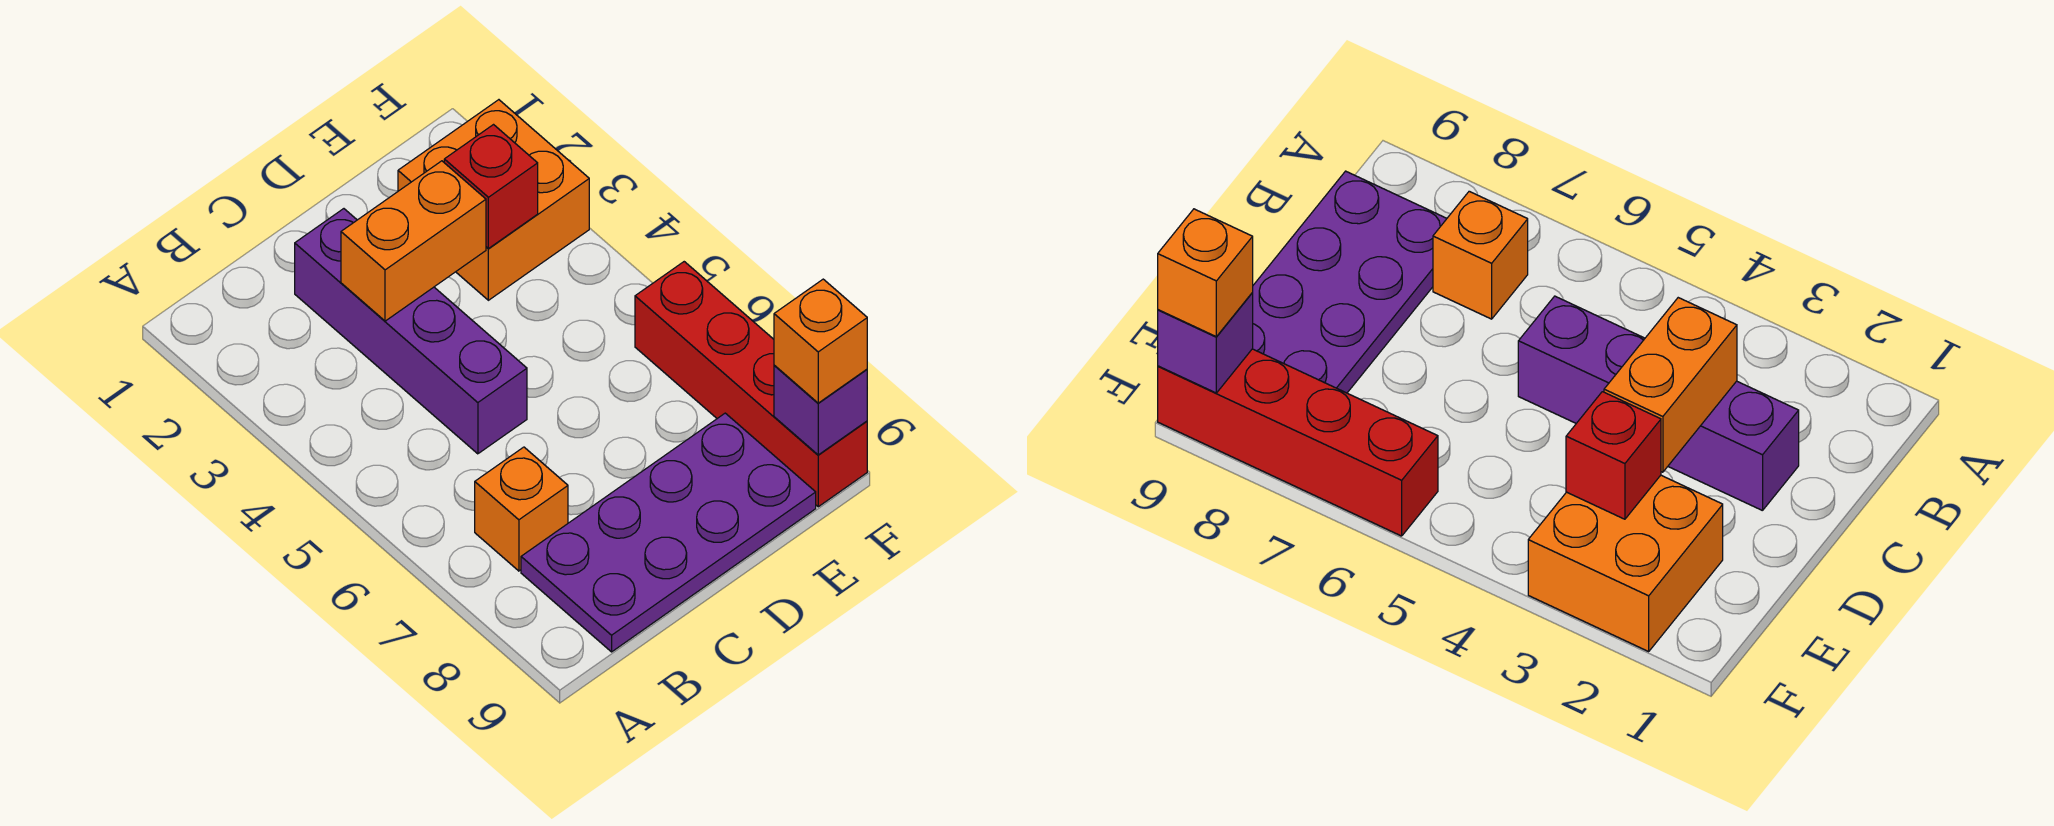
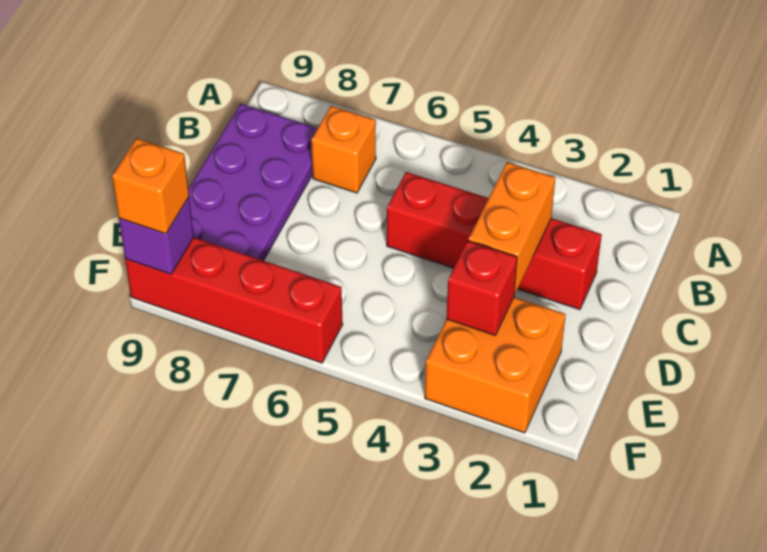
purple brick C2:C5 level 1 -> red brick C2:C5 level 1

